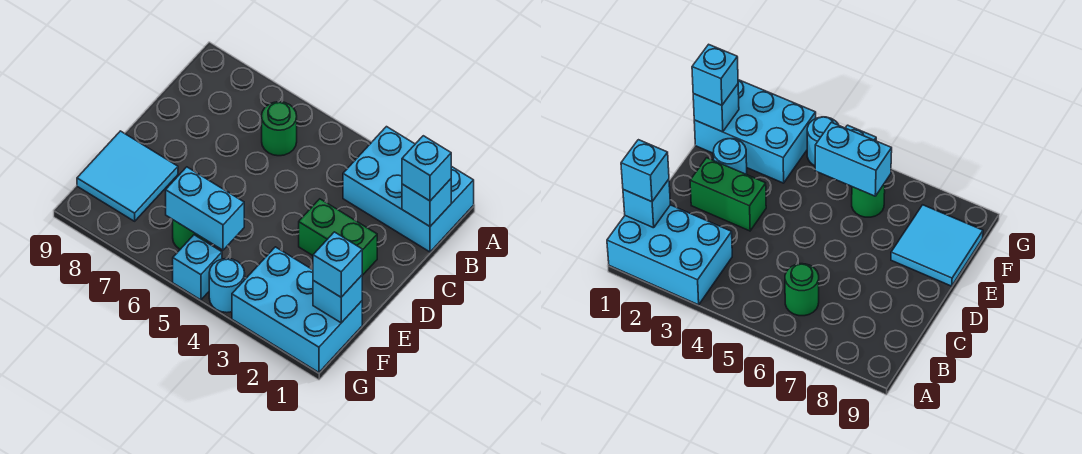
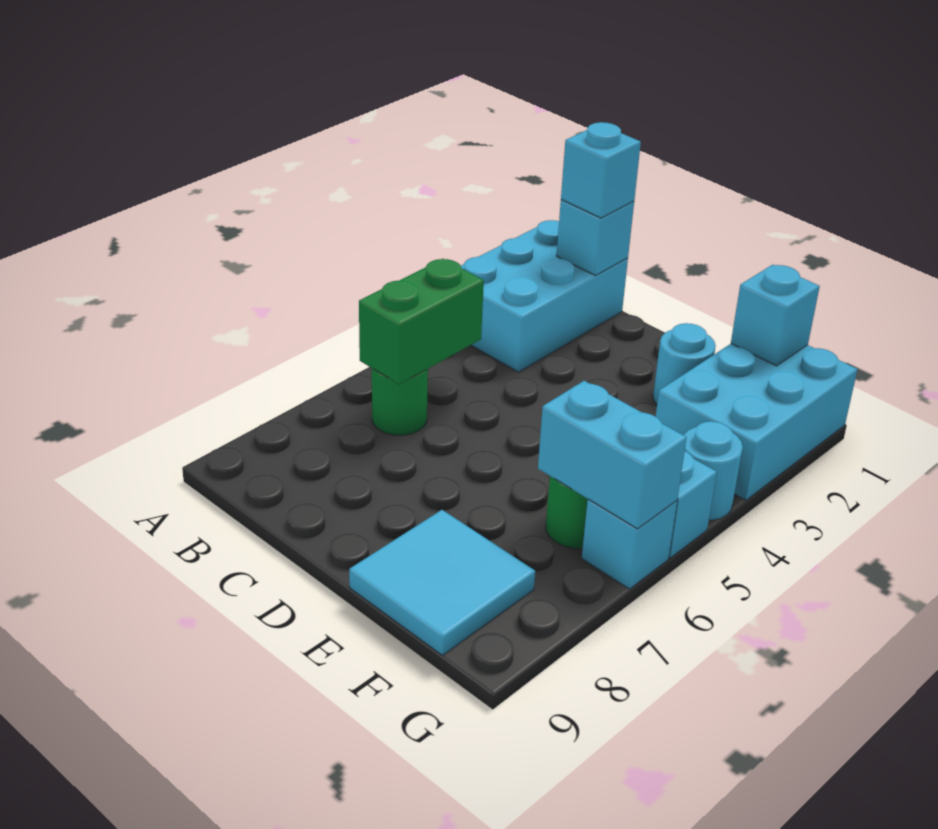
green brick D2:D3 level 1 -> green brick B5:B6 level 2
cyan brick F1 level 3 -> cyan brick G6 level 1
cyan brick F5:F6 level 2 -> cyan brick F6:G6 level 2

